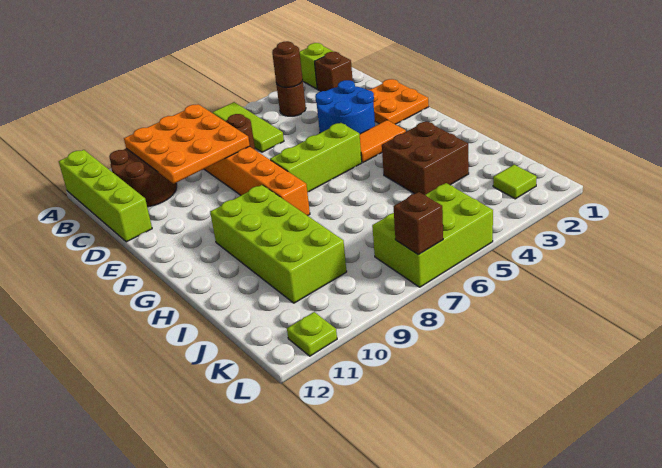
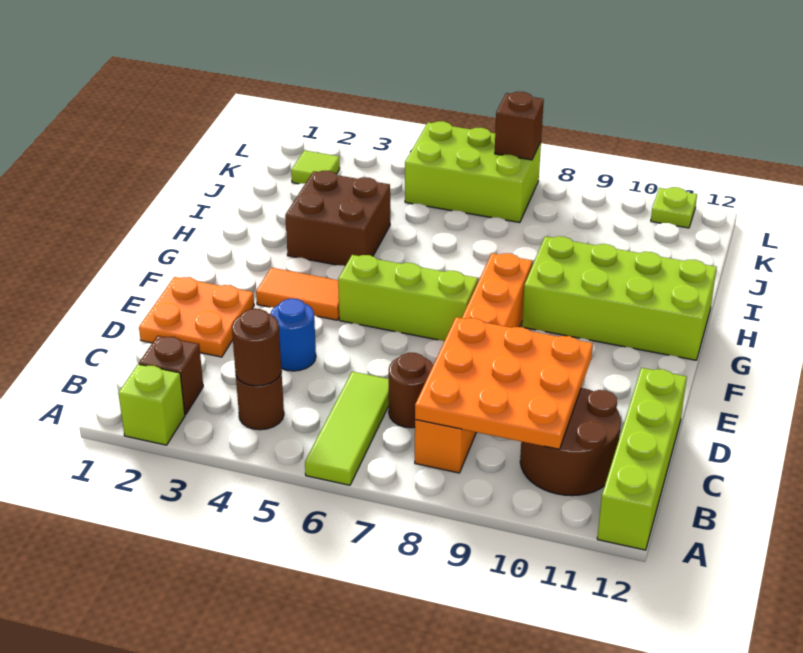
blue round brick D3:E4 level 1 -> blue round brick D4 level 1
lime brick G9:J10 level 1 -> lime brick G9:H12 level 1

